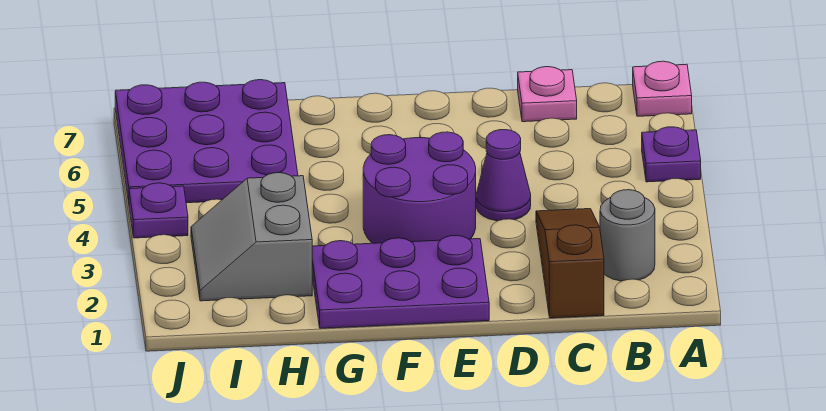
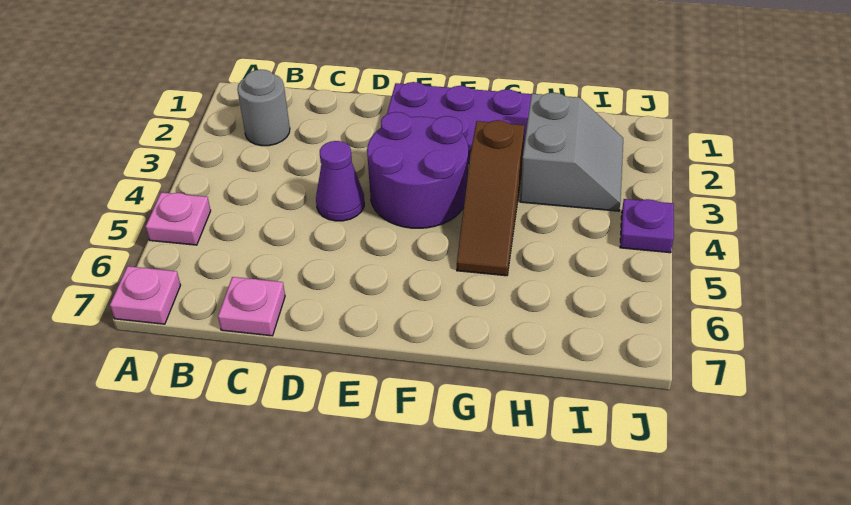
purple plate A5 level 1 -> pink plate A5 level 1
brown slope C1:C3 level 1 top 1 -> brown slope G3:G5 level 1 top 3
purple plate H5:J7 level 1 -> none

